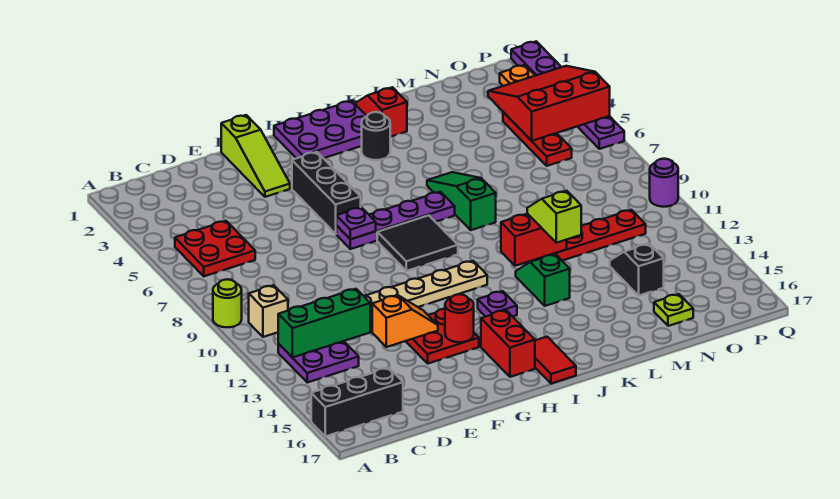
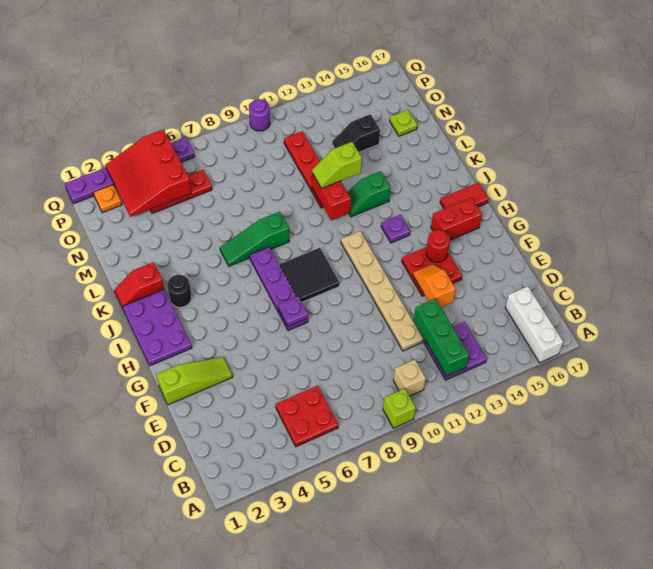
lime round brick A9 level 1 -> lime brick A9 level 1
black brick A16:C16 level 1 -> white brick A16:C16 level 1
black brick G4:G6 level 1 -> none

